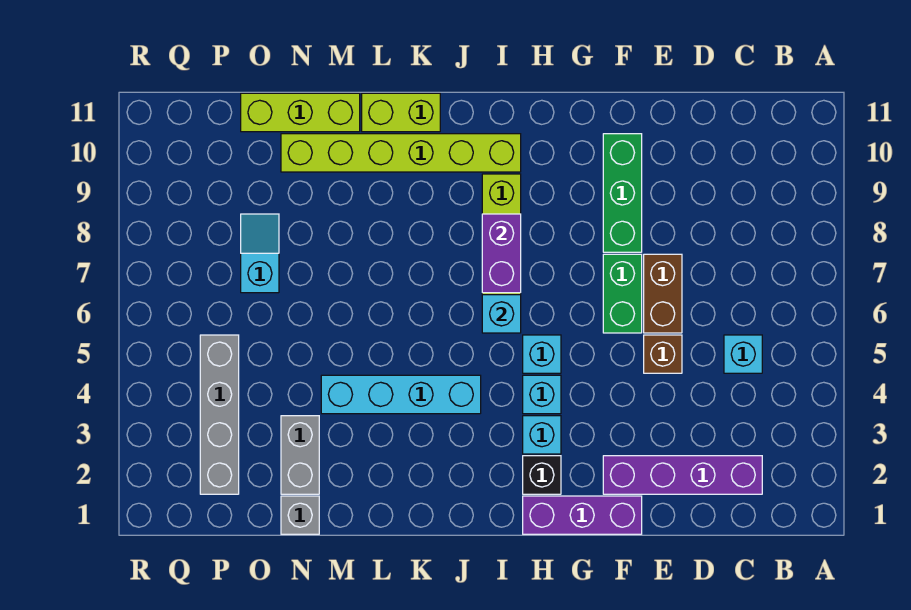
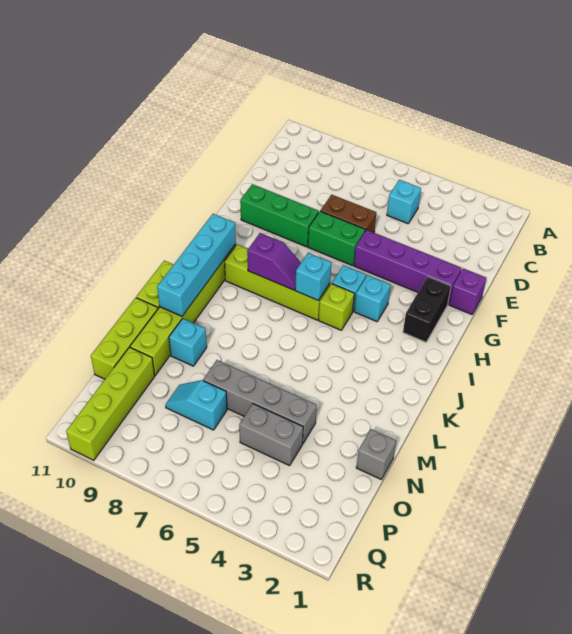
purple brick C2:F2 level 1 -> purple brick F2:F5 level 1
brown brick E5 level 1 -> none
purple brick F1:H1 level 1 -> purple brick F1 level 1
black brick H2 level 1 -> black brick G2:H2 level 1
cyan brick H3 level 1 -> cyan brick M9 level 1
none -> lime brick I5 level 1
purple brick I7:I8 level 2 -> purple slope I7:I8 level 2 top 8
cyan brick J4:M4 level 1 -> cyan brick I10:L10 level 2
grey brick N2:N3 level 1 -> grey brick O4:O5 level 1
none -> lime brick O10:R10 level 1
grey brick P2:P5 level 1 -> grey brick N4:N7 level 1

